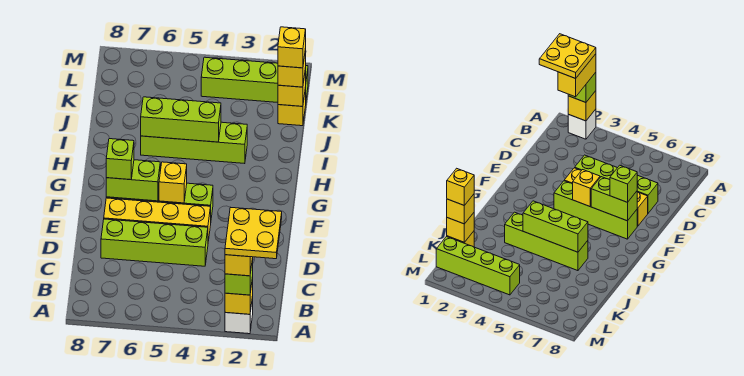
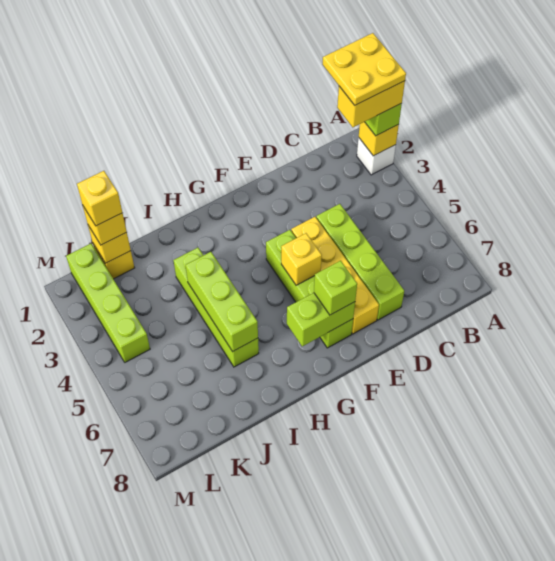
lime brick F6:F7 level 2 -> lime brick F7:G7 level 2

